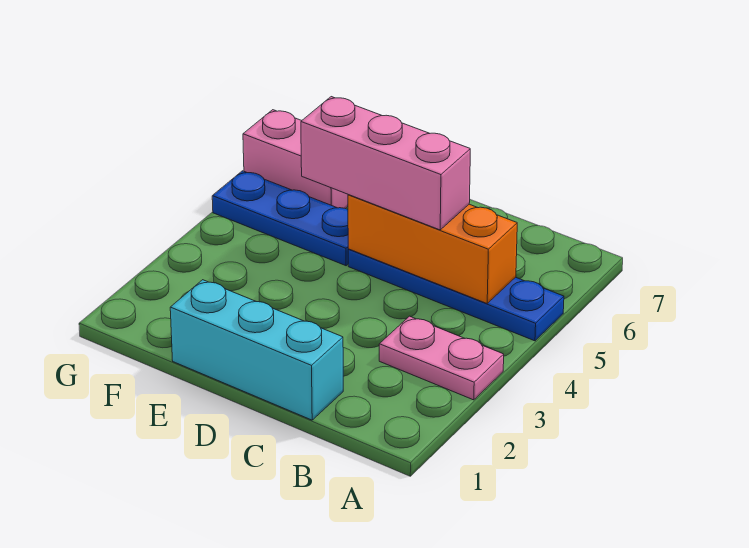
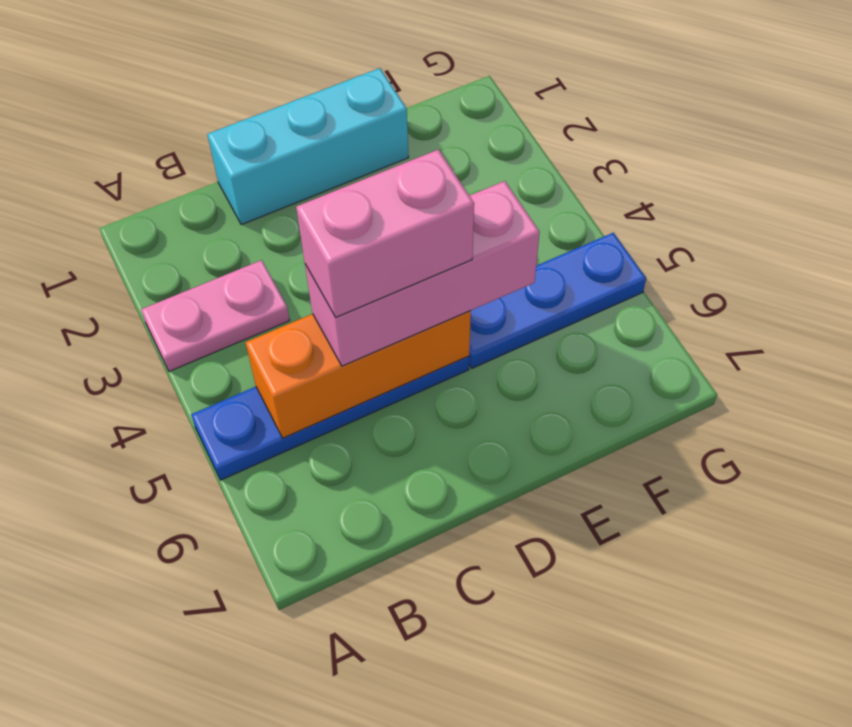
pink brick F6:G6 level 1 -> pink brick C5:D5 level 4

